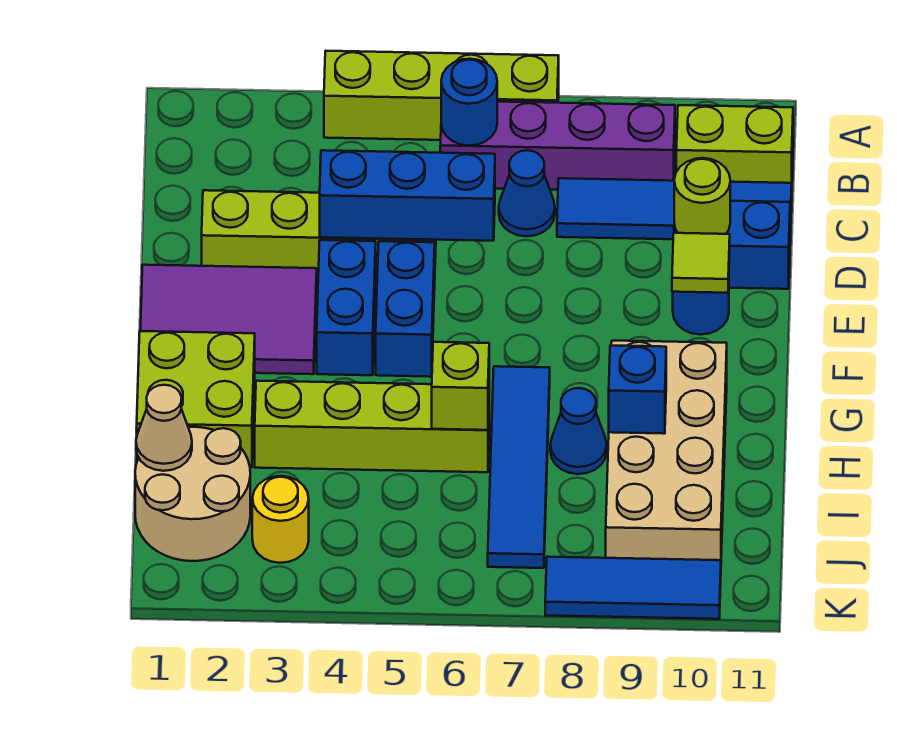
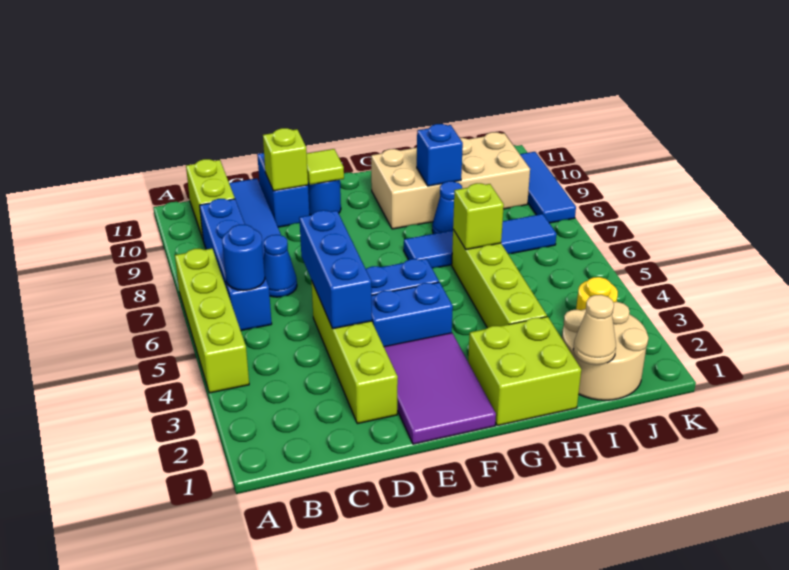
purple brick B6:B9 level 1 -> blue brick B6:B9 level 1
lime round brick D10 level 2 -> lime brick D10 level 2

